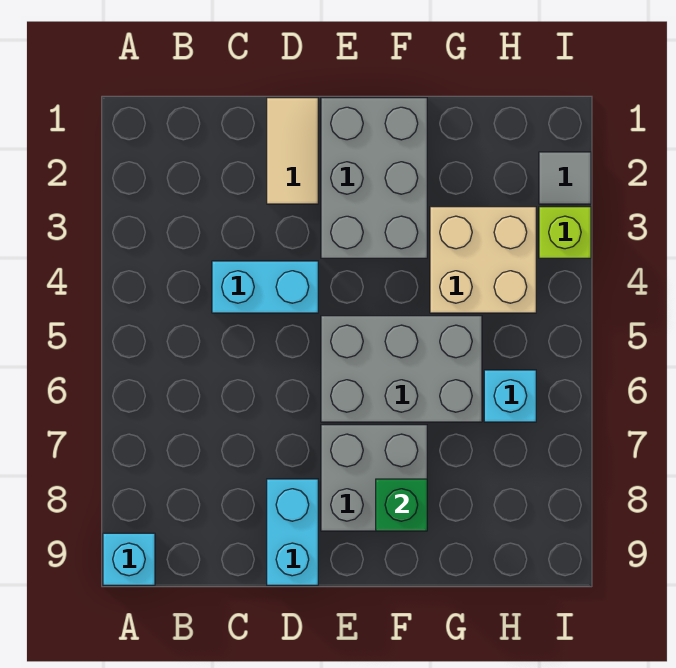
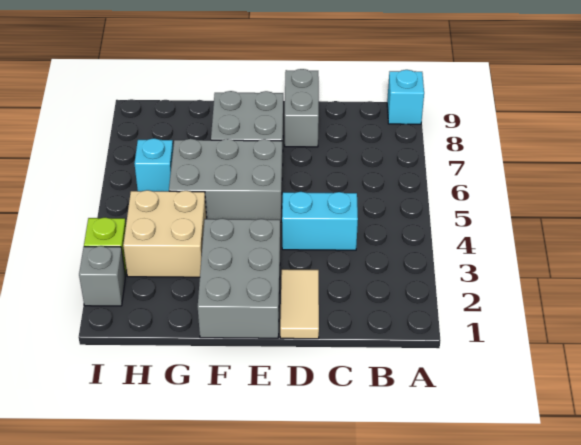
cyan brick D8:D9 level 1 -> grey brick D8:D9 level 1
green brick F8 level 2 -> none
grey tile I2 level 1 -> grey brick I2 level 1

